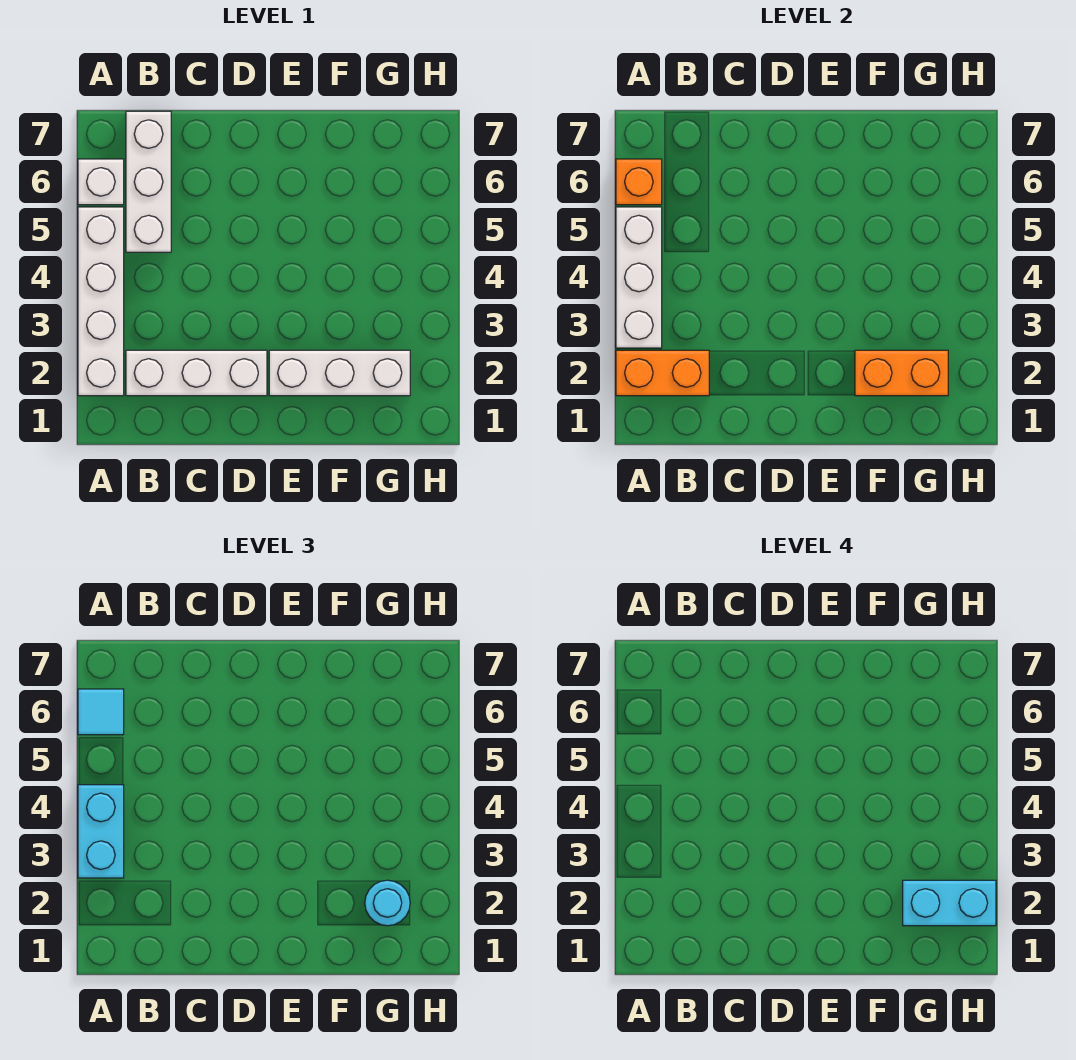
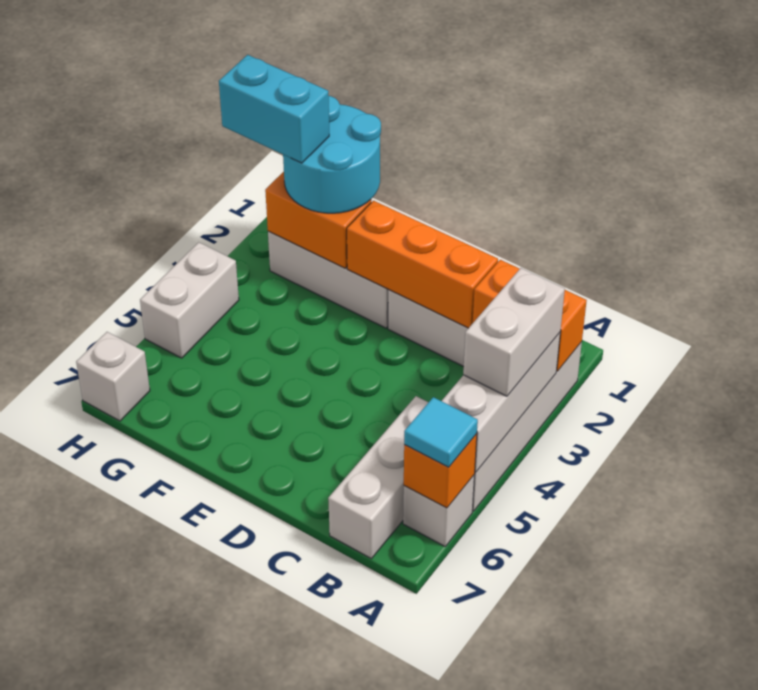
cyan brick A3:A4 level 3 -> white brick A3:A4 level 3
none -> orange brick C2:E2 level 2
cyan round brick G2 level 3 -> cyan round brick F1:G2 level 3
none -> white brick H4:H5 level 1
none -> white brick H7 level 1

